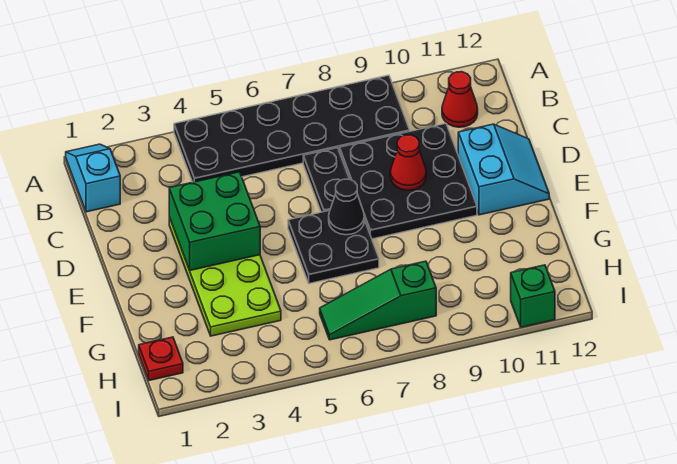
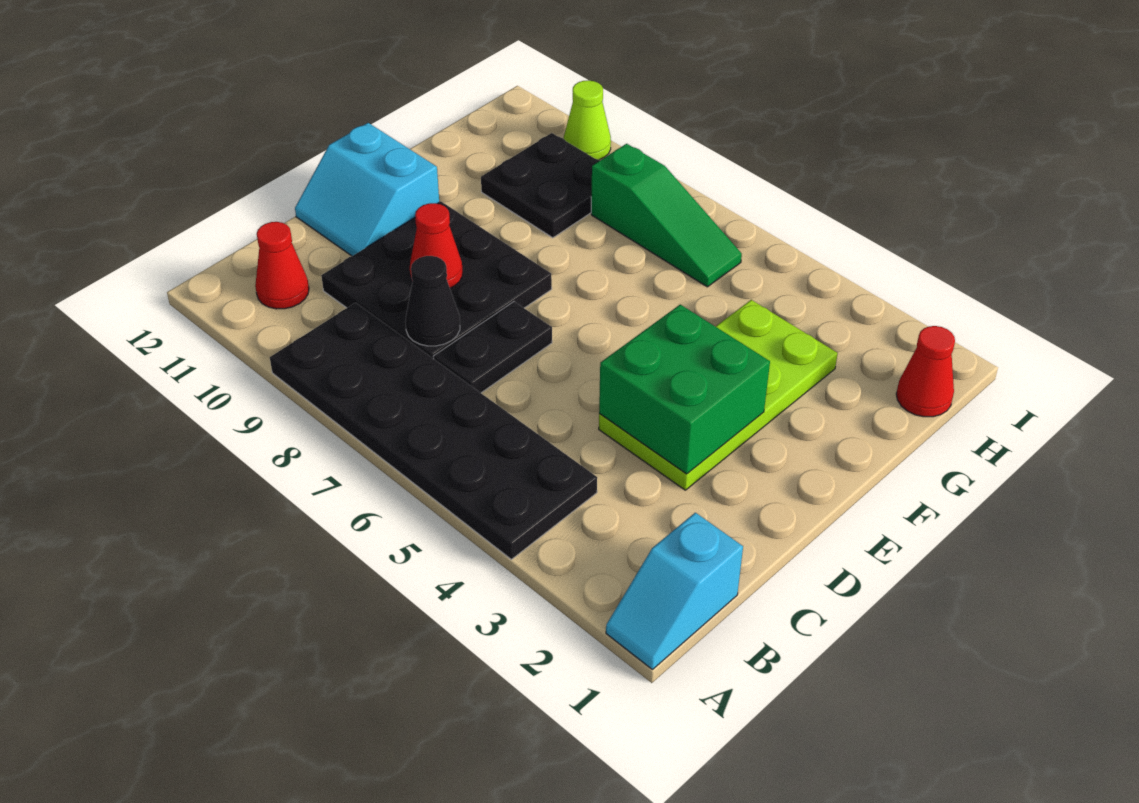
cyan slope D11:E12 level 1 top 11 -> cyan slope D11:E12 level 1 top E
black plate E6:F7 level 1 -> black plate G9:H10 level 1
black cone E7 level 2 -> black cone C8 level 2
red plate H1 level 1 -> red cone H1 level 1
none -> lime cone I10 level 1
green brick I11 level 1 -> none

